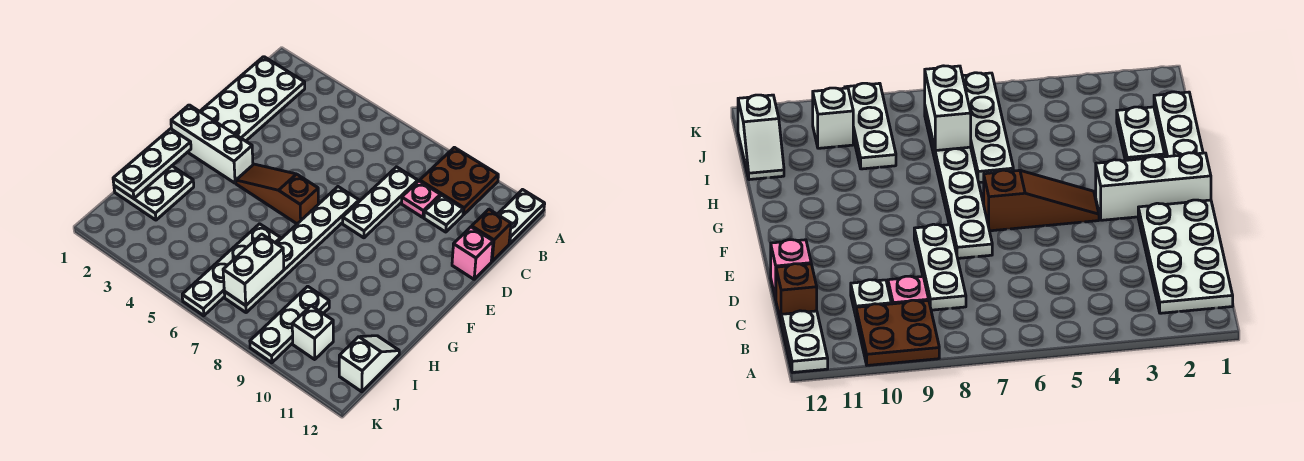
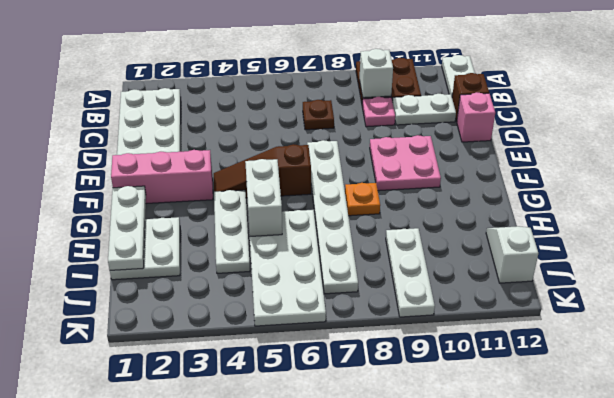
none -> brown plate C7 level 1
white plate C8:E8 level 1 -> white plate G4:I4 level 1
white plate C10 level 1 -> white plate C10:C11 level 1
none -> pink plate E9:F10 level 1
white brick F1:F3 level 1 -> pink brick F1:F3 level 1
none -> orange plate G8 level 1
white plate H6:K6 level 1 -> white plate H5:K6 level 1
white brick I7:J7 level 2 -> white brick G5:H5 level 2
white brick J10 level 1 -> white brick B9 level 2

